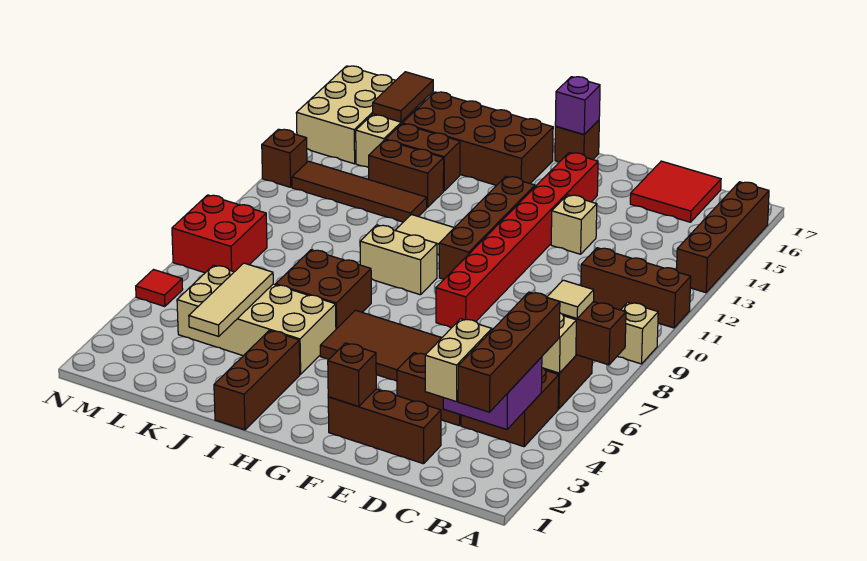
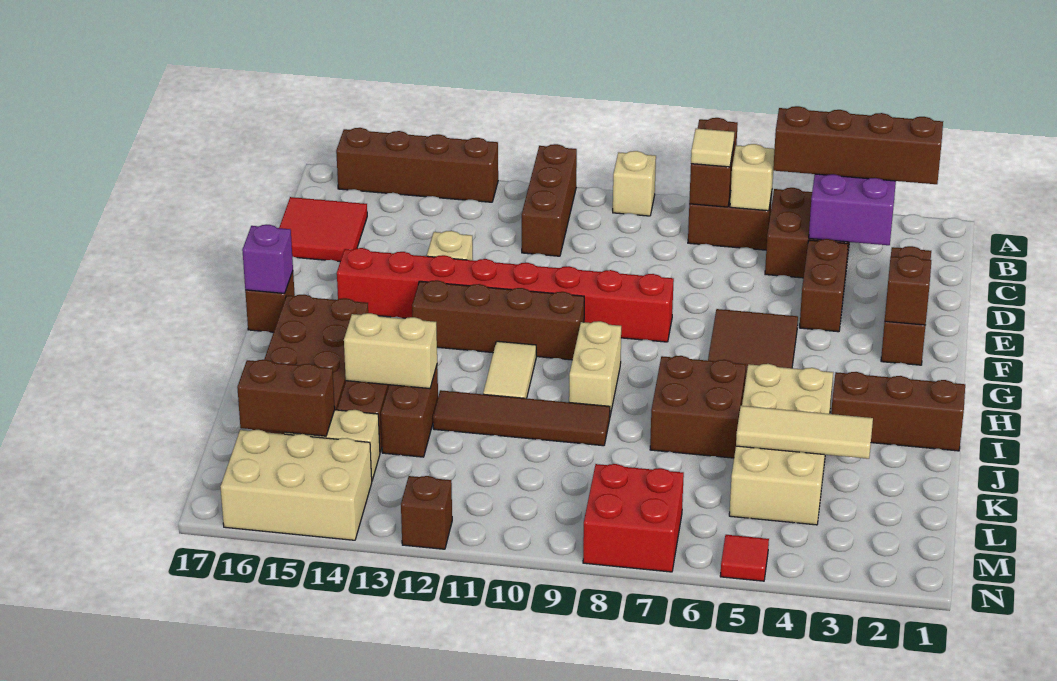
tan brick C2:C3 level 3 -> tan brick J13:J14 level 2
brown tile J12:M12 level 1 -> brown tile J9:J12 level 1
brown tile L15:L16 level 2 -> brown brick L15:L16 level 2

